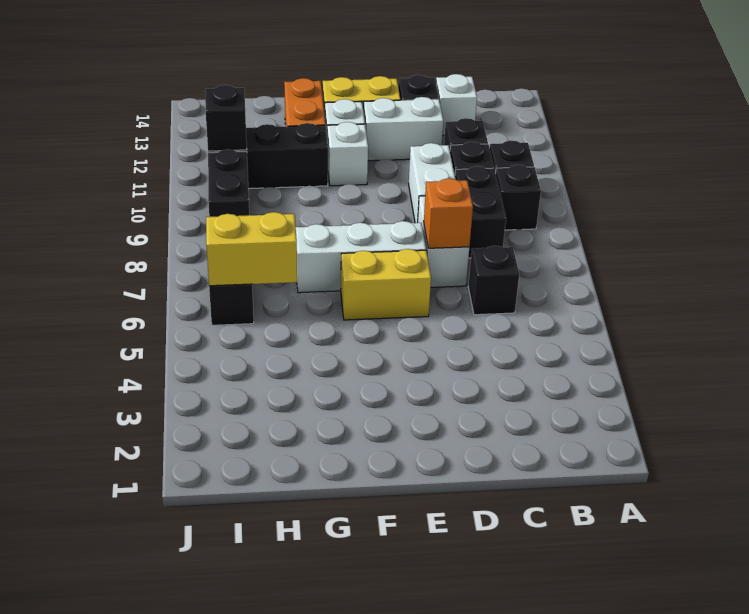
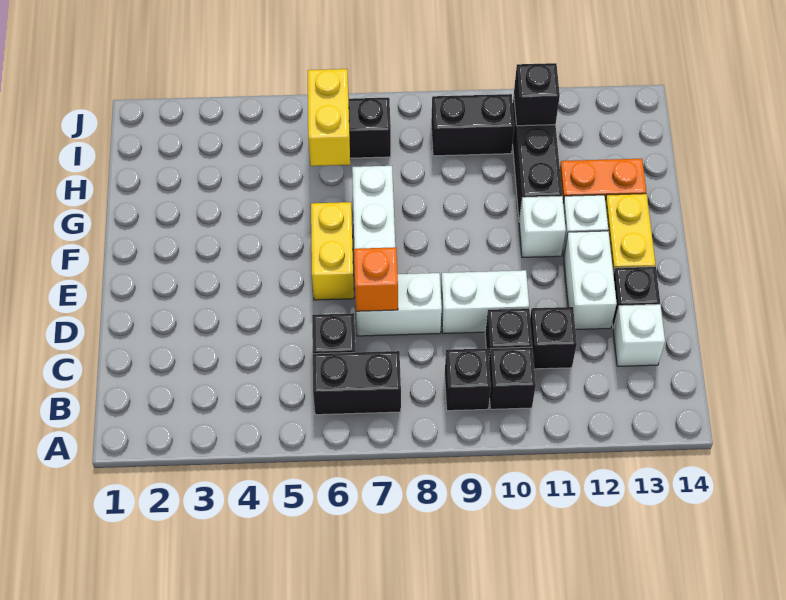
black brick C8:C9 level 1 -> black brick B6:B7 level 1

